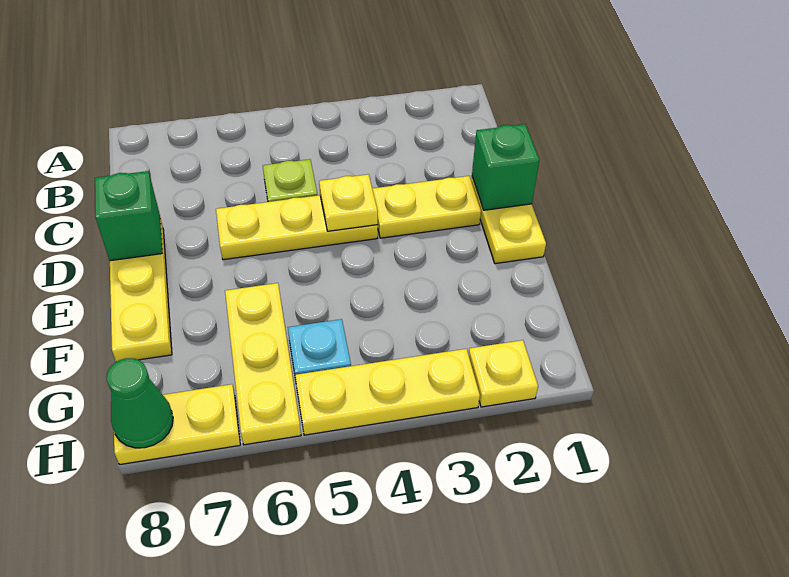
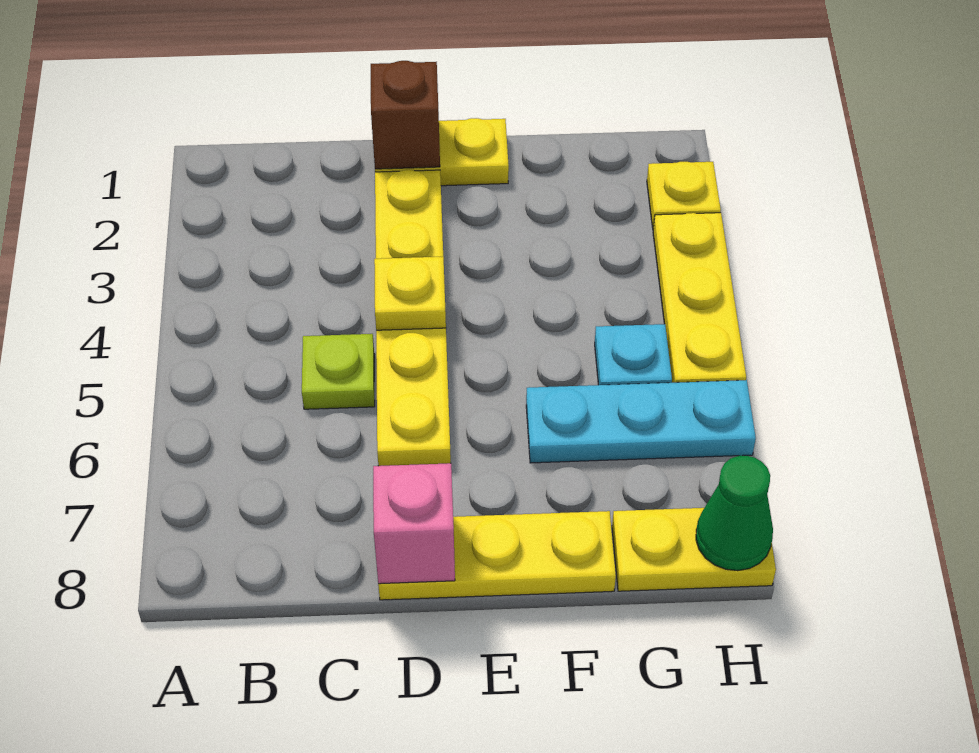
green brick D1 level 2 -> brown brick D1 level 2
green brick D8 level 2 -> pink brick D8 level 2
yellow plate F6:H6 level 1 -> cyan plate F6:H6 level 1
yellow plate H7:H8 level 1 -> yellow plate G8:H8 level 1

